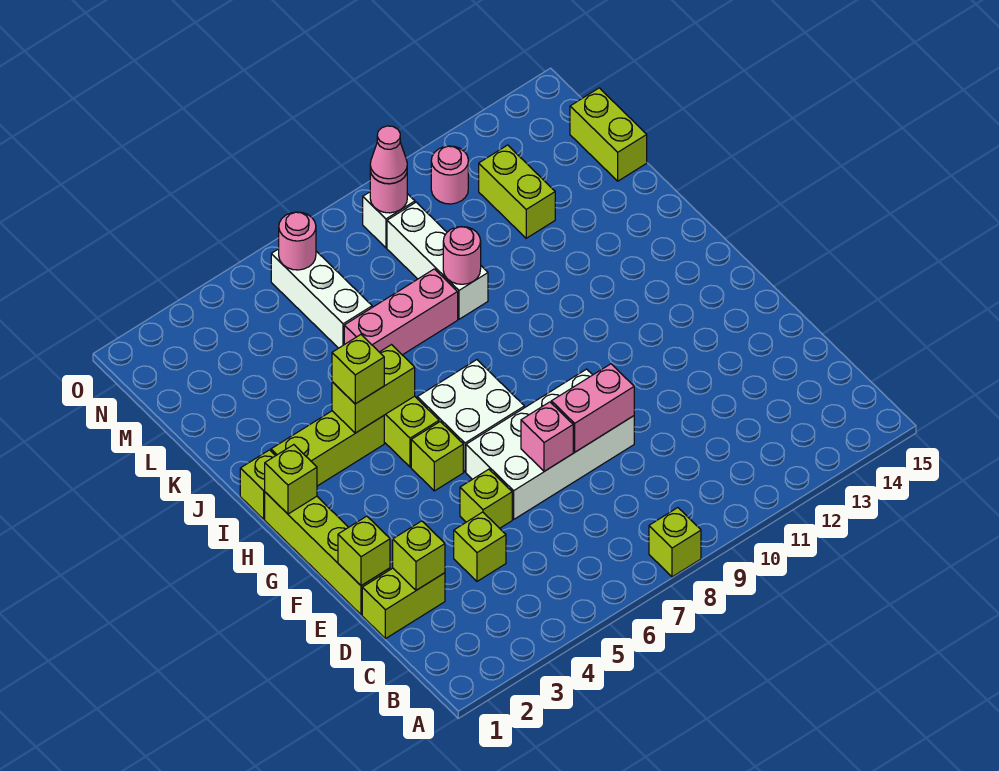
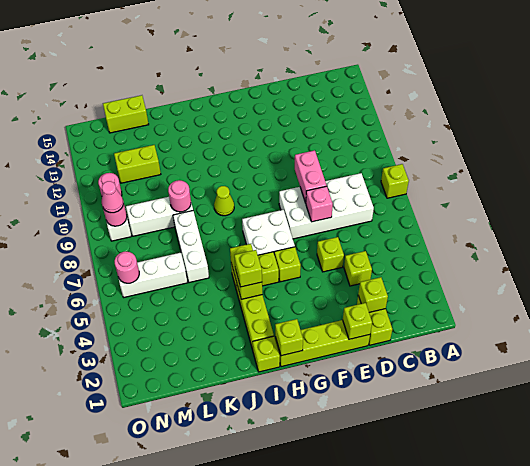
white brick E6:F9 level 1 -> white brick C7:F8 level 1
none -> lime cone I9 level 1
pink brick K6:K8 level 1 -> white brick K6:K8 level 1

